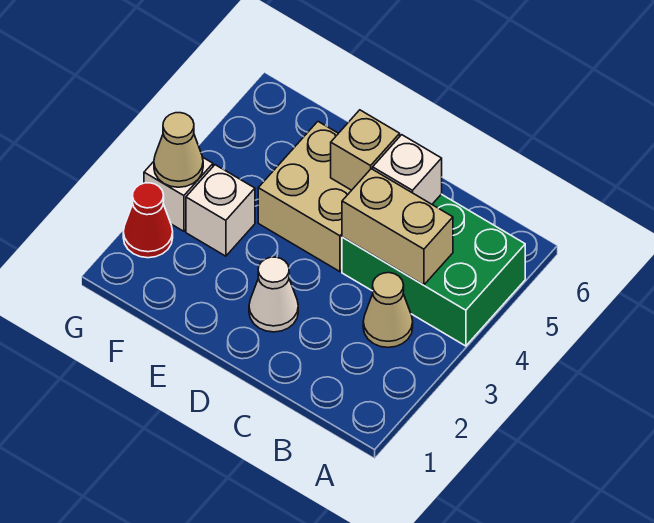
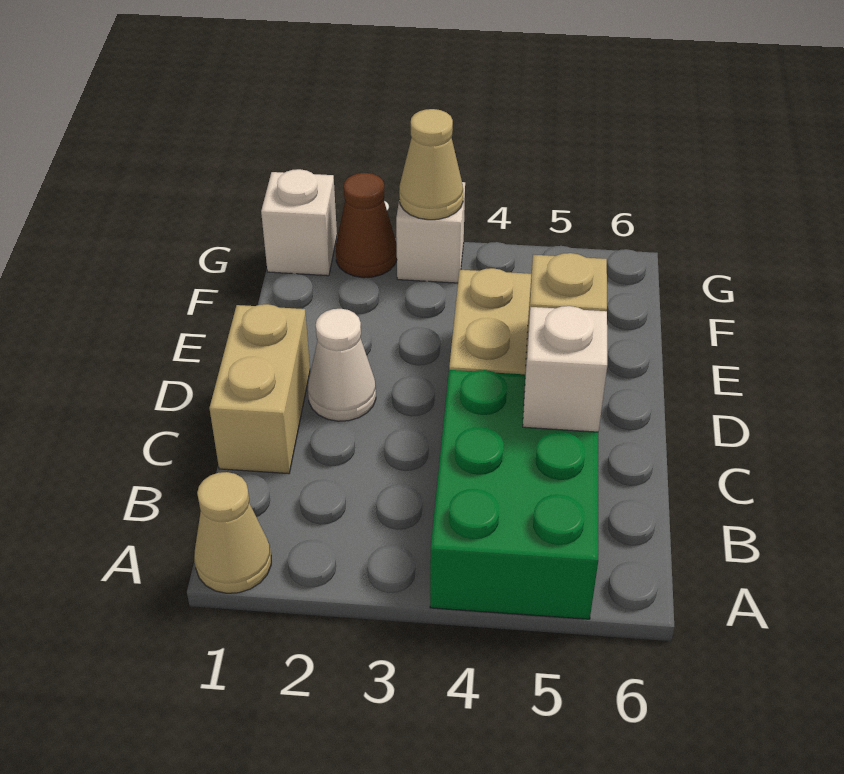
tan cone B3 level 1 -> tan cone A1 level 1
tan brick B4:C4 level 2 -> tan brick C1:D1 level 1
white brick F3 level 1 -> white brick G1 level 1
red cone G2 level 1 -> brown cone G2 level 1

